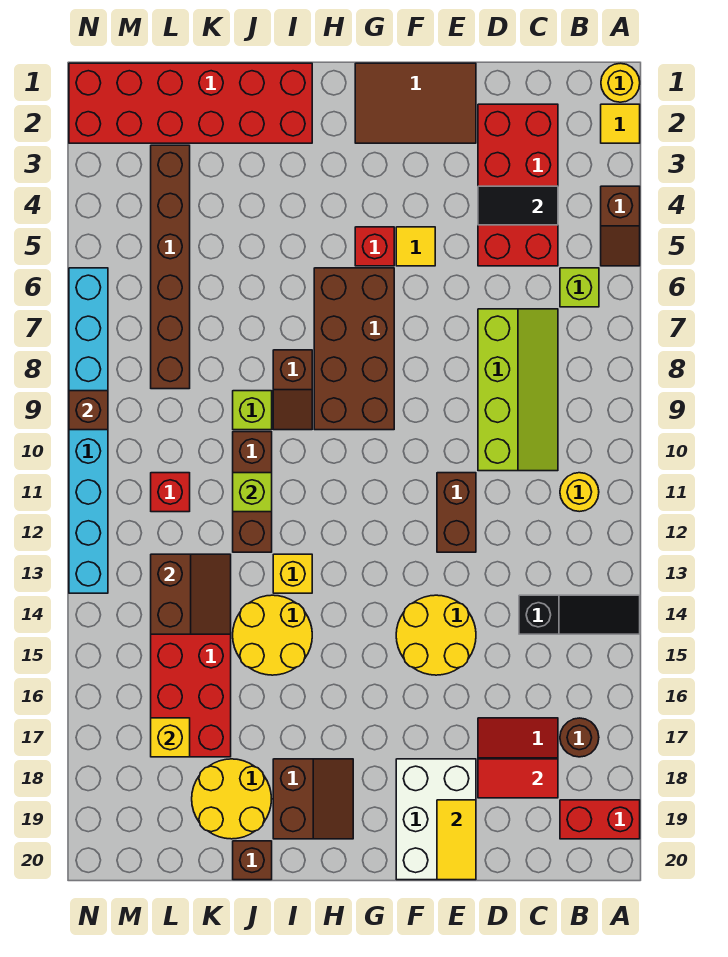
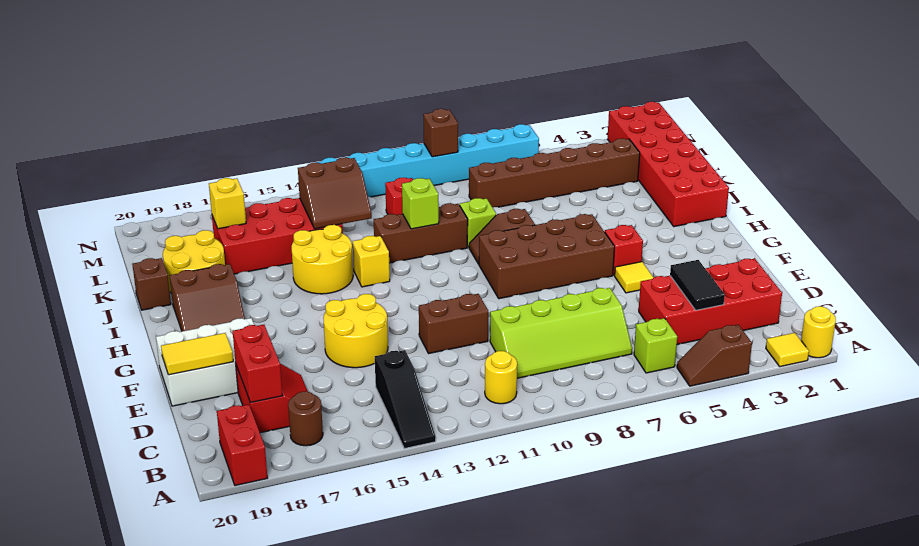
red tile C18:D18 level 2 -> red brick C18:D18 level 2
brown tile E1:G2 level 1 -> none

